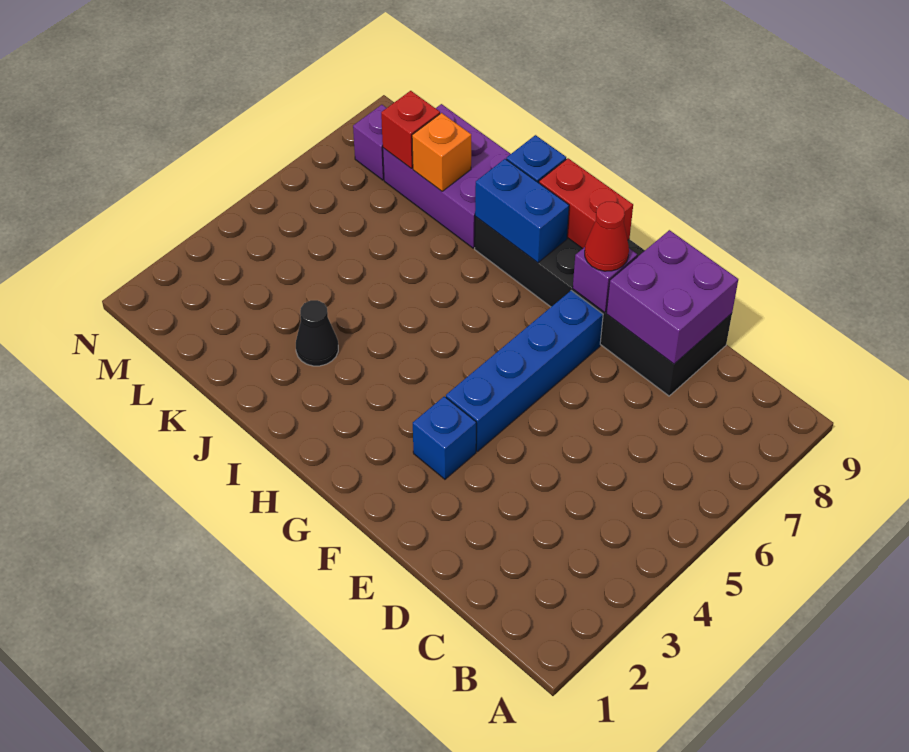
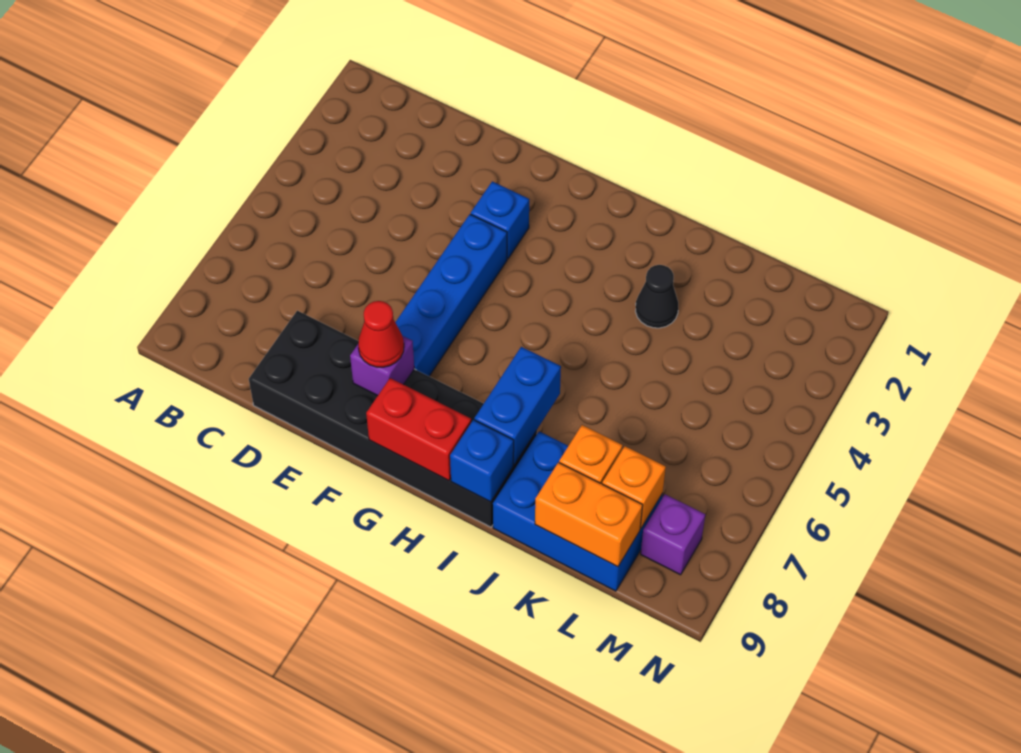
purple brick D8:E9 level 2 -> none
blue brick H8:I8 level 2 -> blue brick I7:I8 level 2
purple brick J8:L9 level 1 -> blue brick J8:L9 level 1
none -> orange brick K9:L9 level 2
red brick L8 level 2 -> orange brick L8 level 2

